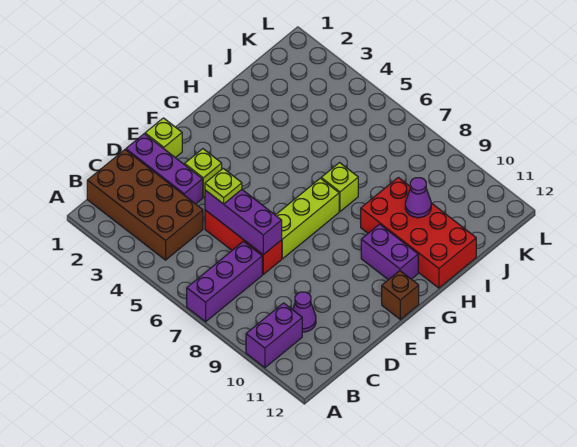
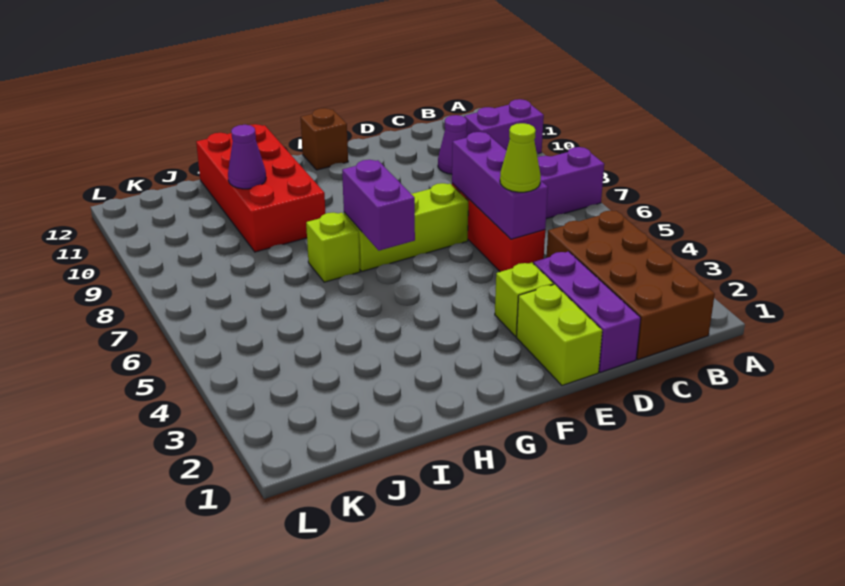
lime plate D5 level 3 -> lime cone D5 level 3
lime brick E1 level 1 -> lime brick E1:E2 level 1
purple brick G10:G11 level 1 -> purple brick G6:G7 level 2

